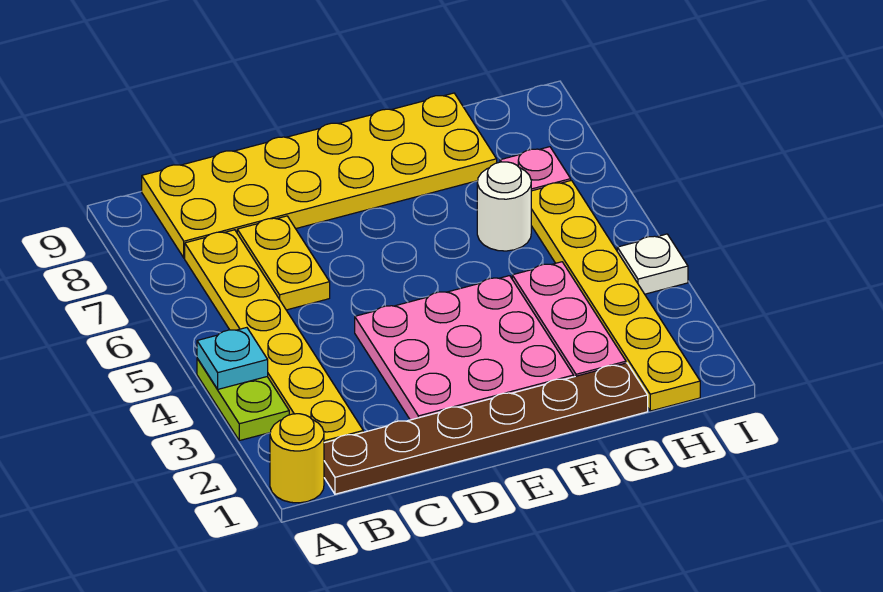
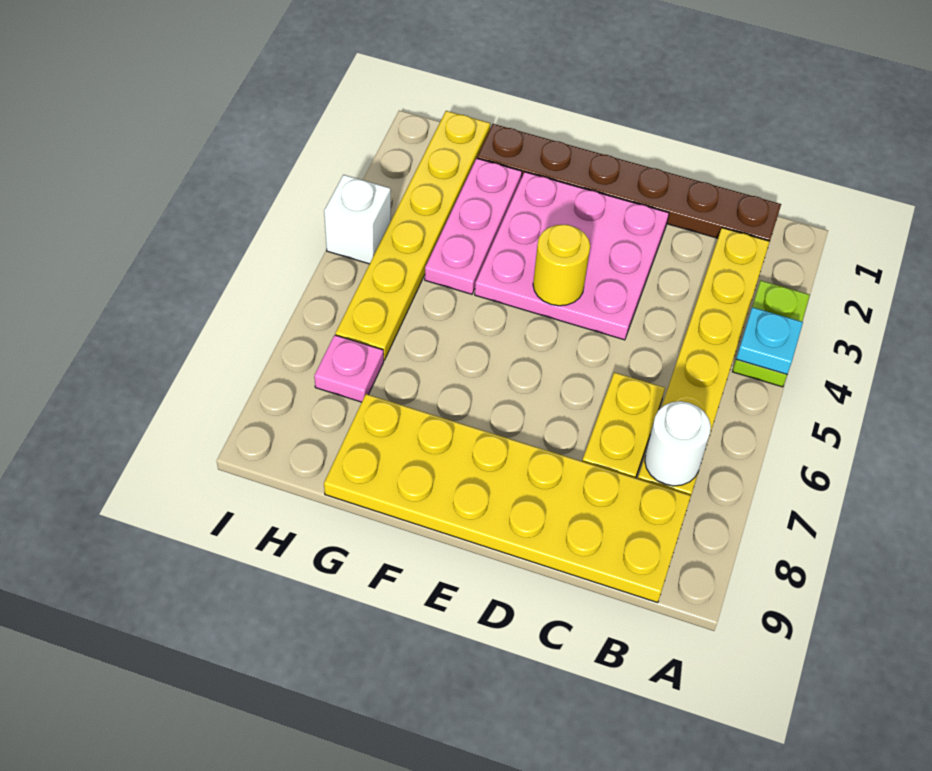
yellow round brick A1 level 1 -> yellow round brick E4 level 2
white round brick G6 level 1 -> white round brick B7 level 2
white plate I4 level 1 -> white brick I4 level 1

